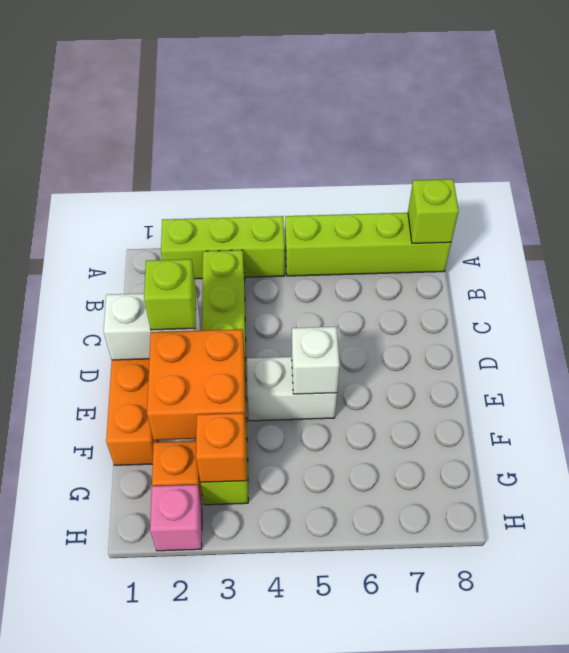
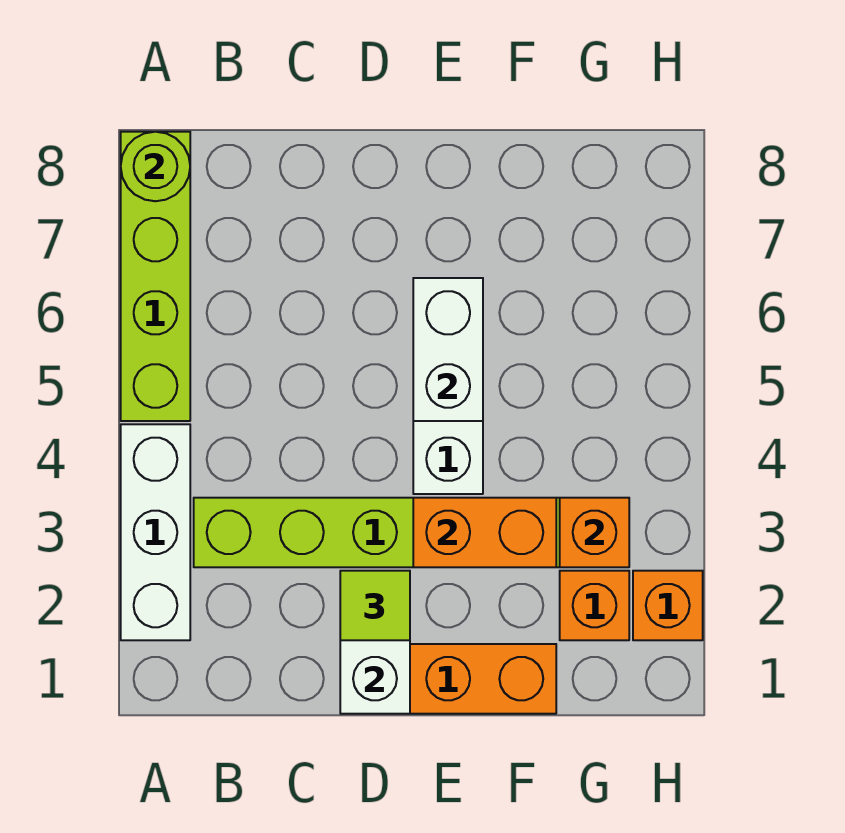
lime brick A2:A4 level 1 -> white brick A2:A4 level 1
lime brick A8 level 2 -> lime round brick A8 level 2
lime brick D2 level 3 -> lime tile D2 level 3
orange brick E2:F3 level 2 -> orange brick E3:F3 level 2
white brick E5 level 2 -> white brick E5:E6 level 2
pink brick H2 level 1 -> orange brick H2 level 1

